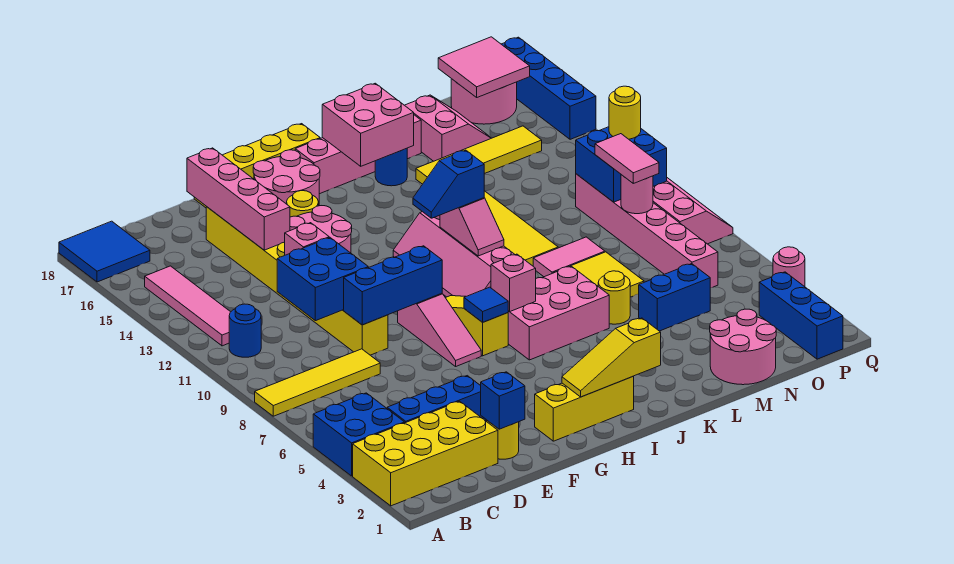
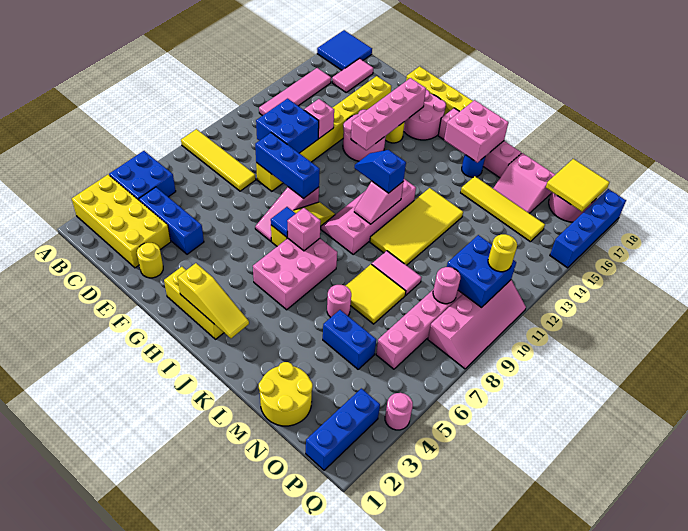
blue round brick B11 level 1 -> none
blue brick E2 level 2 -> none
pink brick E14:E17 level 2 -> pink brick G13:G16 level 2
yellow slope H2:J2 level 2 top J -> yellow slope H2:J2 level 2 top H
pink brick I6:K7 level 1 -> pink brick I5:J7 level 1
yellow round brick L6 level 1 -> pink round brick L6 level 1
pink round brick M1:N2 level 1 -> yellow round brick M1:N2 level 1
pink slope M16:N17 level 1 top M -> pink slope M16:N17 level 1 top 17
pink tile O9:O10 level 3 -> pink tile C16:C17 level 1
pink tile O17:P18 level 2 -> yellow tile O17:P18 level 2

